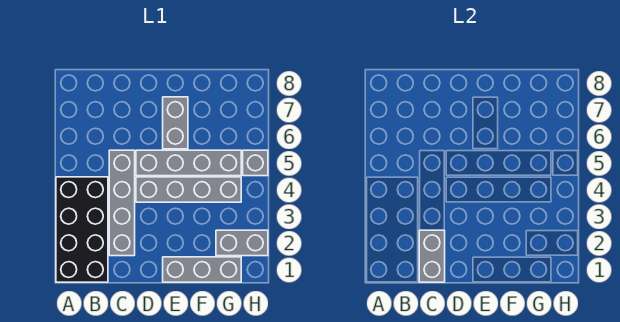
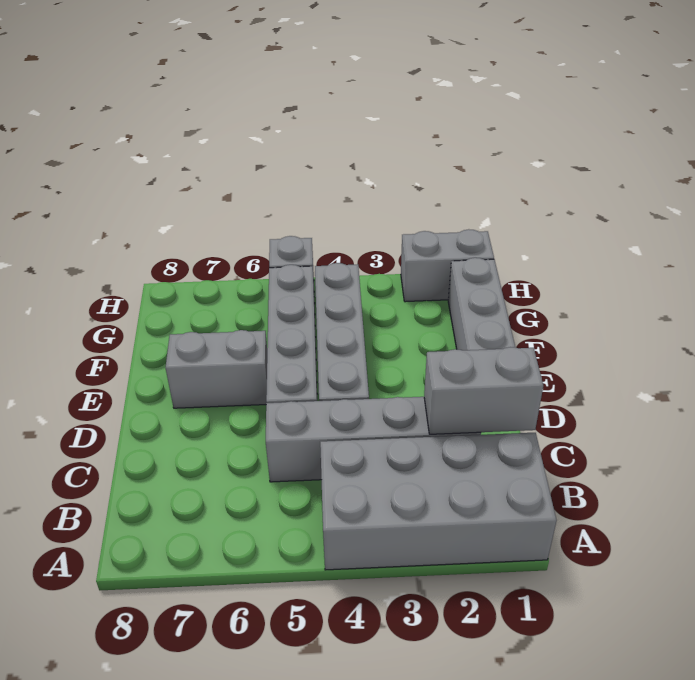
black brick A1:B4 level 1 -> grey brick A1:B4 level 1
grey brick G2:H2 level 1 -> grey brick H1:H2 level 1

